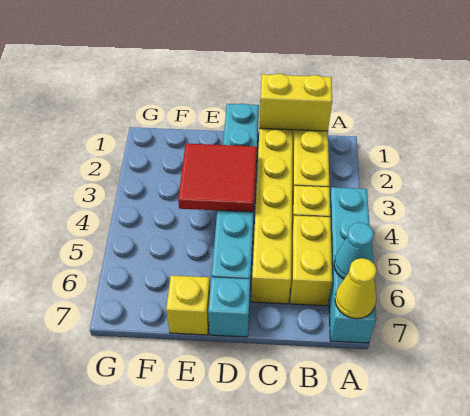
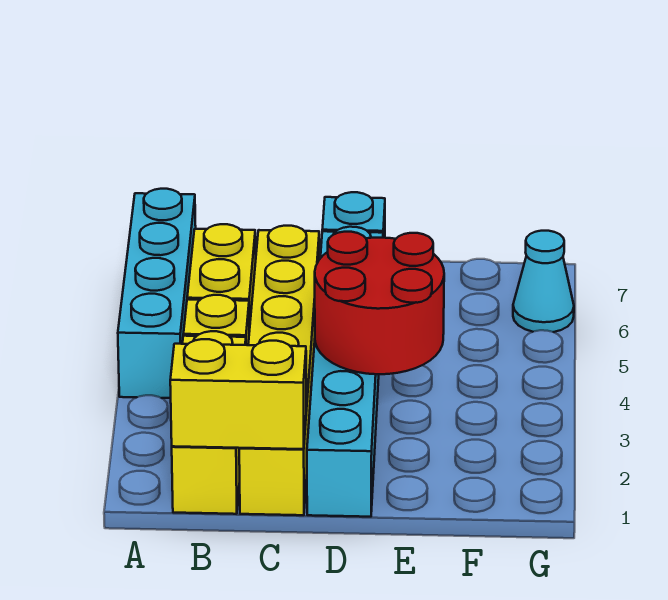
cyan cone A6 level 2 -> cyan cone G6 level 1
yellow cone A7 level 2 -> none
red tile D3:E4 level 2 -> red round brick D3:E4 level 2
yellow brick E7 level 1 -> none

